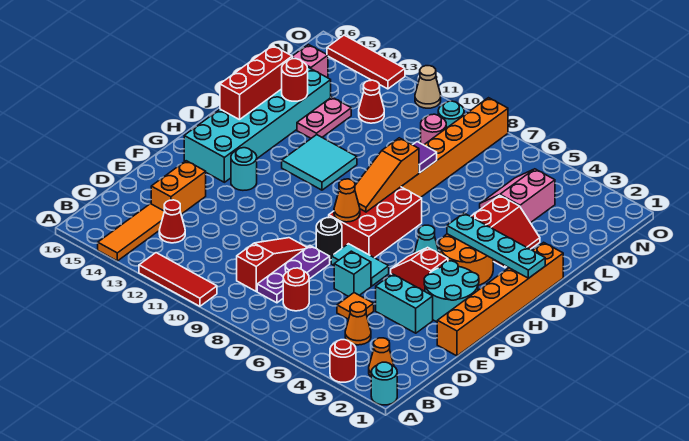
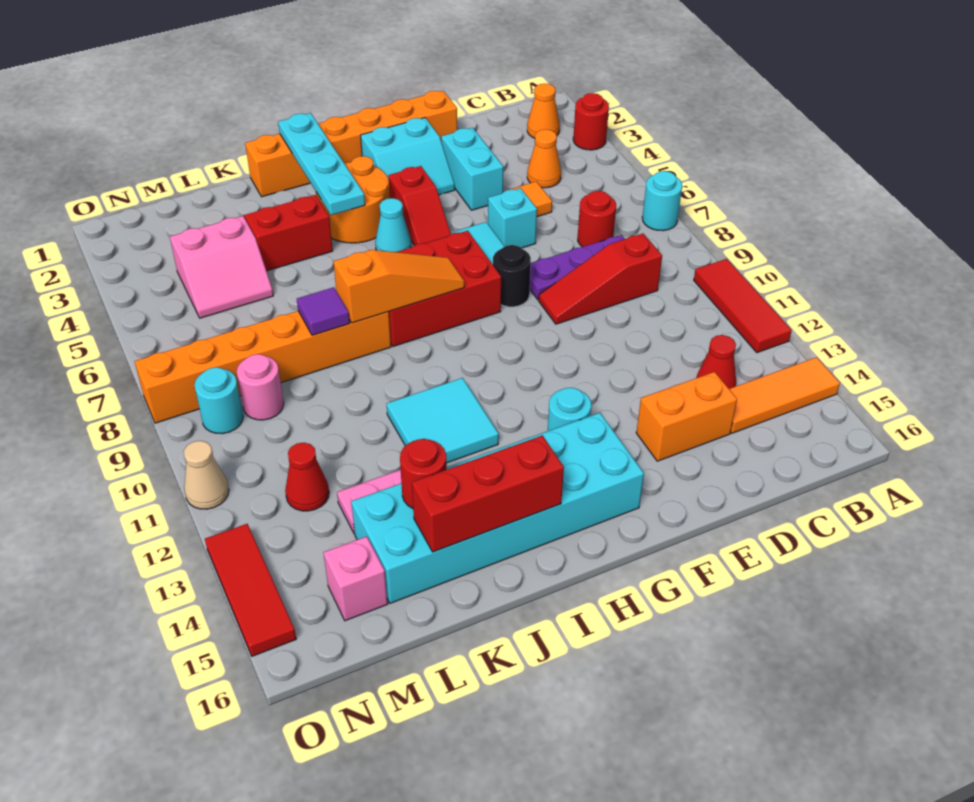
cyan round brick A1 level 1 -> cyan round brick A7 level 1
cyan round brick F2:G3 level 1 -> cyan slope F2:G3 level 1 top 2
orange cone G8 level 2 -> none

